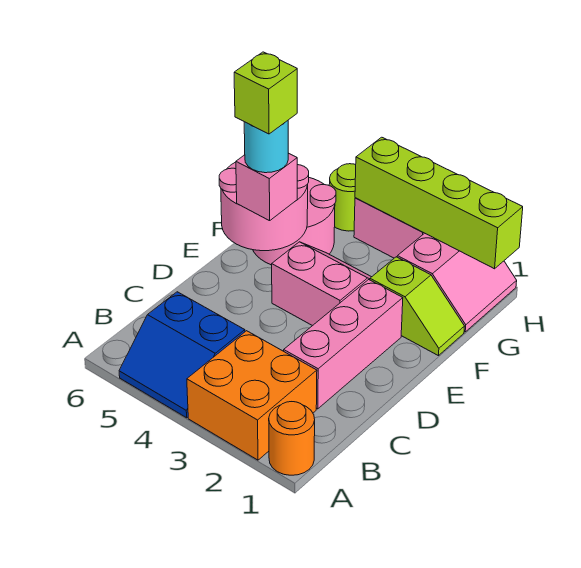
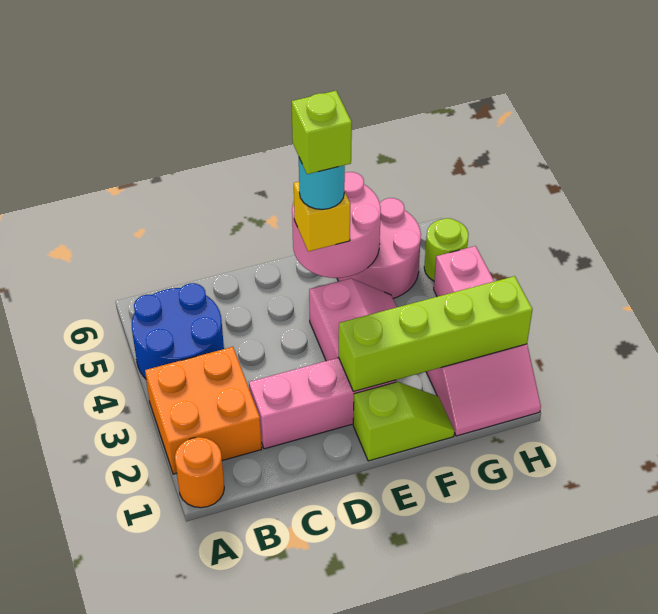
blue slope A4:B5 level 1 top B -> blue round brick A4:B5 level 1
pink brick E5 level 3 -> yellow brick E5 level 3
lime slope F1:F2 level 1 top 2 -> lime slope E1:F1 level 1 top E
lime brick H1:H4 level 2 -> lime brick E2:H2 level 2

